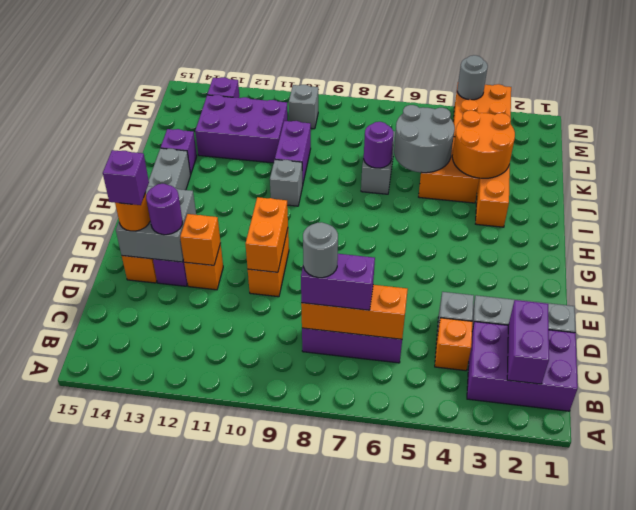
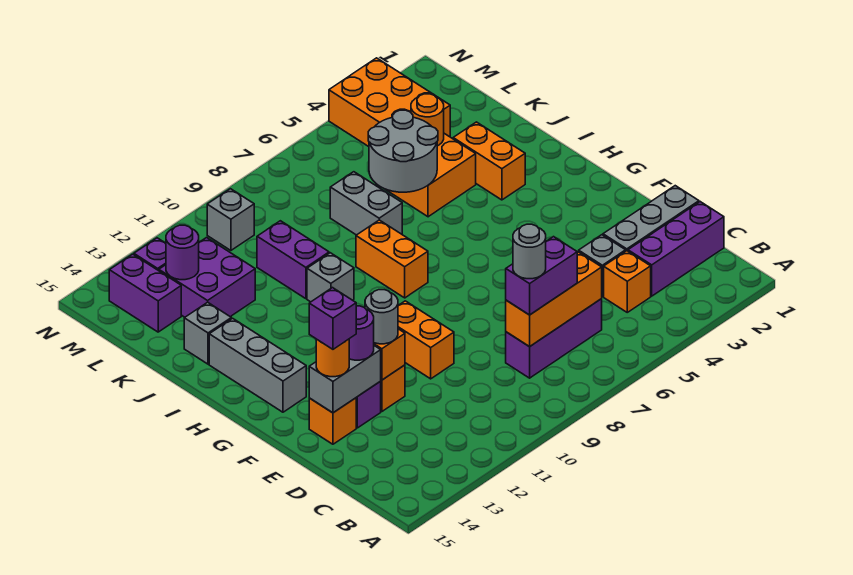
purple brick B1:C3 level 1 -> purple brick C1:C3 level 1
purple brick B2:C2 level 2 -> purple brick L14:M14 level 1
orange brick E10:F10 level 2 -> orange brick H8:I8 level 1
grey brick E13:F14 level 2 -> grey brick E13:E14 level 2
orange round brick J3:K4 level 2 -> orange round brick K4 level 2
purple round brick J7 level 2 -> purple round brick L13 level 2
purple brick J14 level 1 -> grey brick J14 level 1
purple brick K11:L13 level 1 -> purple brick K12:L13 level 1
grey round brick N4 level 2 -> grey round brick E12 level 3

